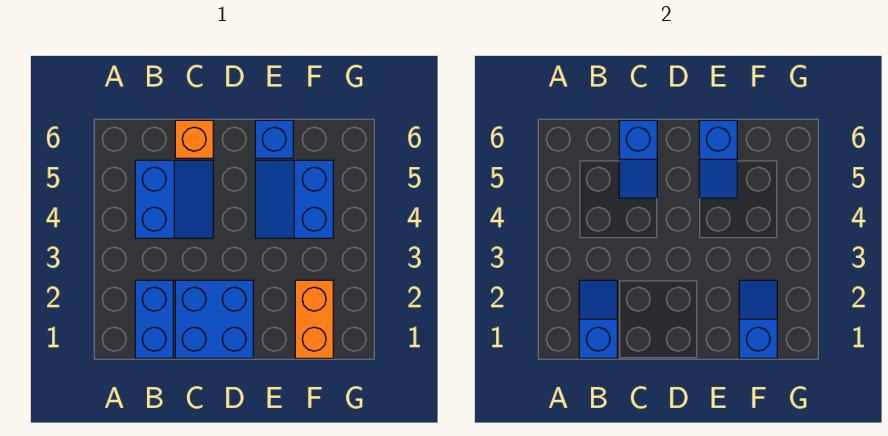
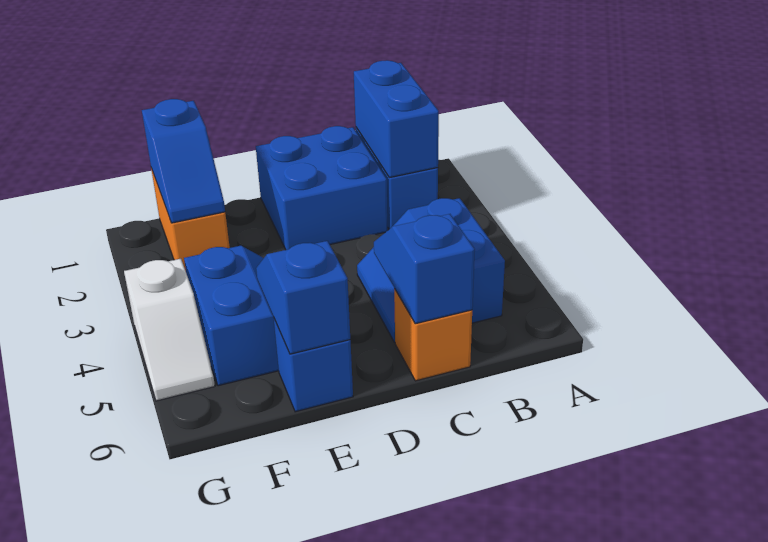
blue slope B1:B2 level 2 top 1 -> blue brick B1:B2 level 2
none -> white slope G4:G5 level 1 top 4

